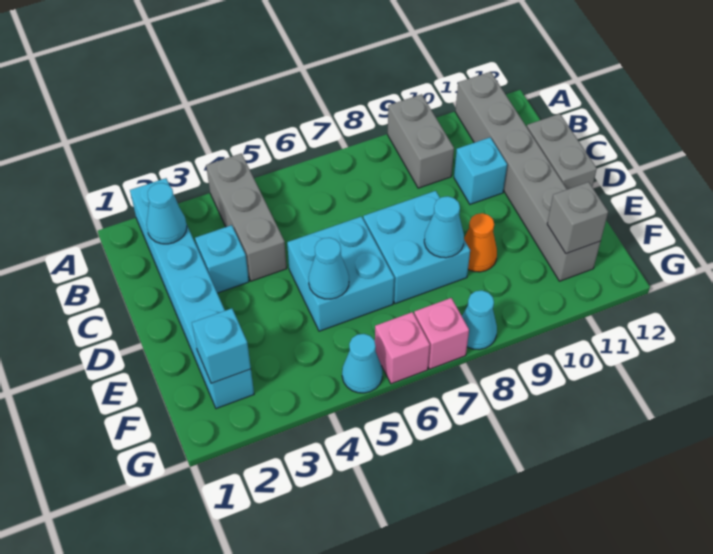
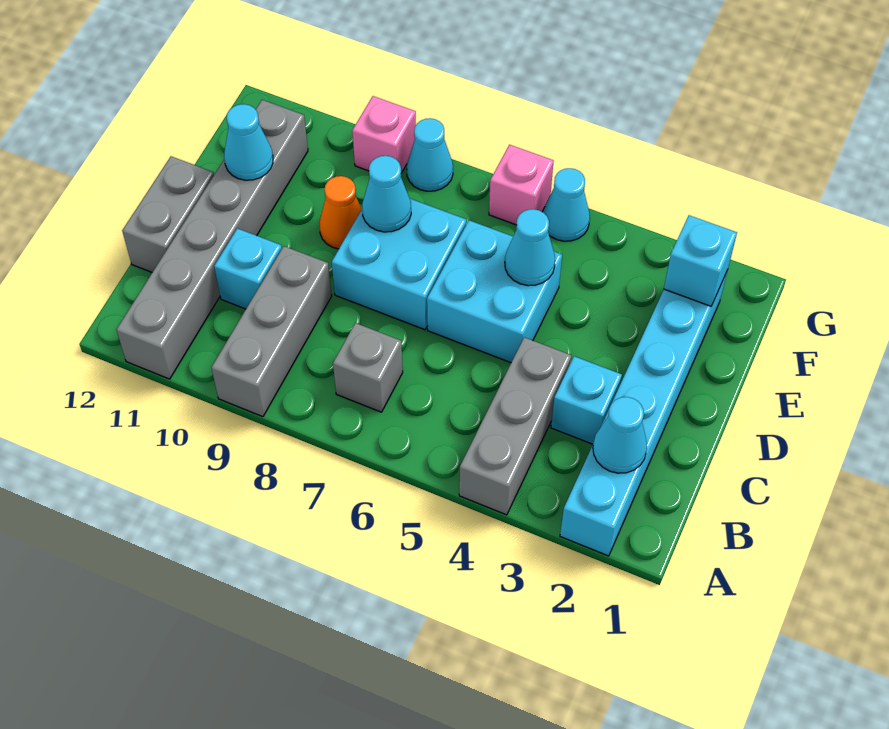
grey brick A9:B9 level 1 -> grey brick A9:C9 level 1
none -> cyan cone E11 level 2
grey brick F11 level 2 -> grey brick B7 level 1
pink brick G7 level 1 -> pink brick G9 level 1

